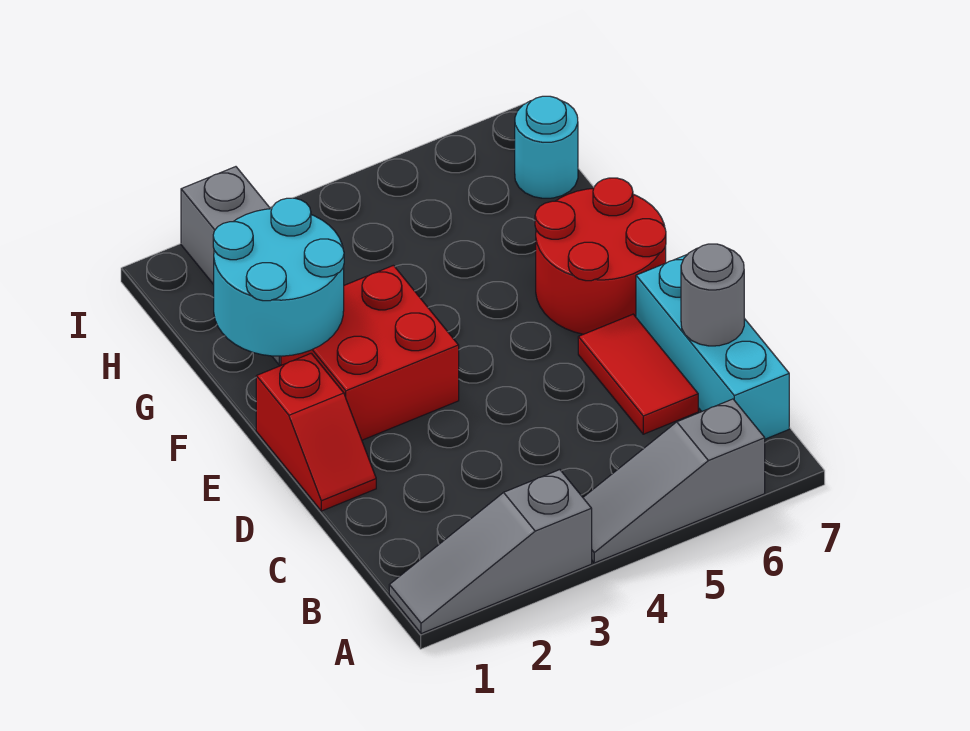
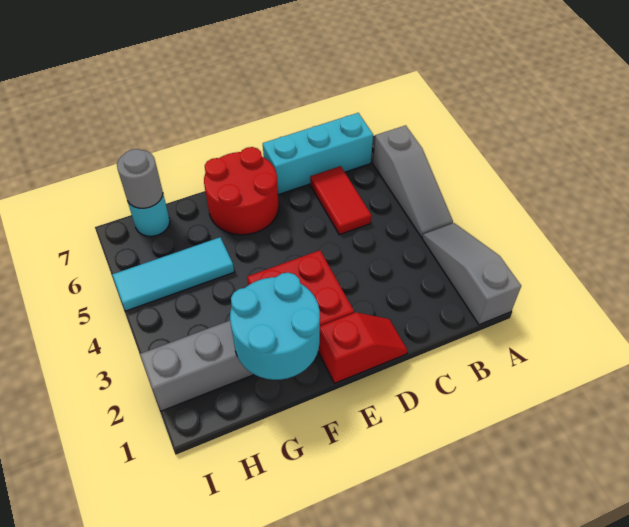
grey slope A1:A3 level 1 top 3 -> grey slope A1:A3 level 1 top 1
red tile C6:D6 level 1 -> red tile C5:C6 level 1
grey round brick C7 level 2 -> grey round brick H7 level 2
none -> cyan tile G5:I5 level 1

